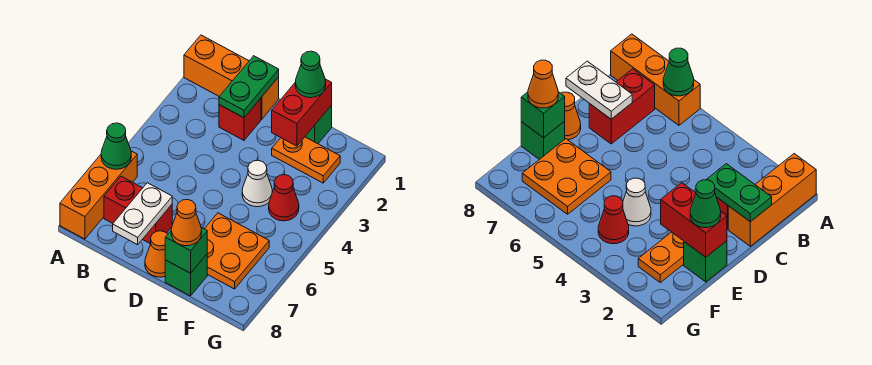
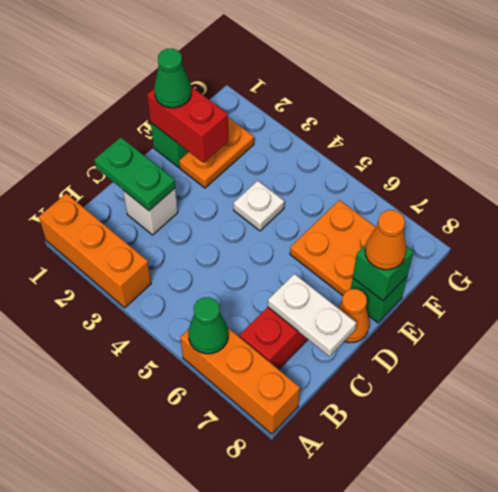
orange brick A1:C1 level 1 -> orange brick A1:A3 level 1
red brick C2 level 1 -> white brick C2 level 1
white cone E4 level 1 -> white plate E4 level 1
red cone F4 level 1 -> none

